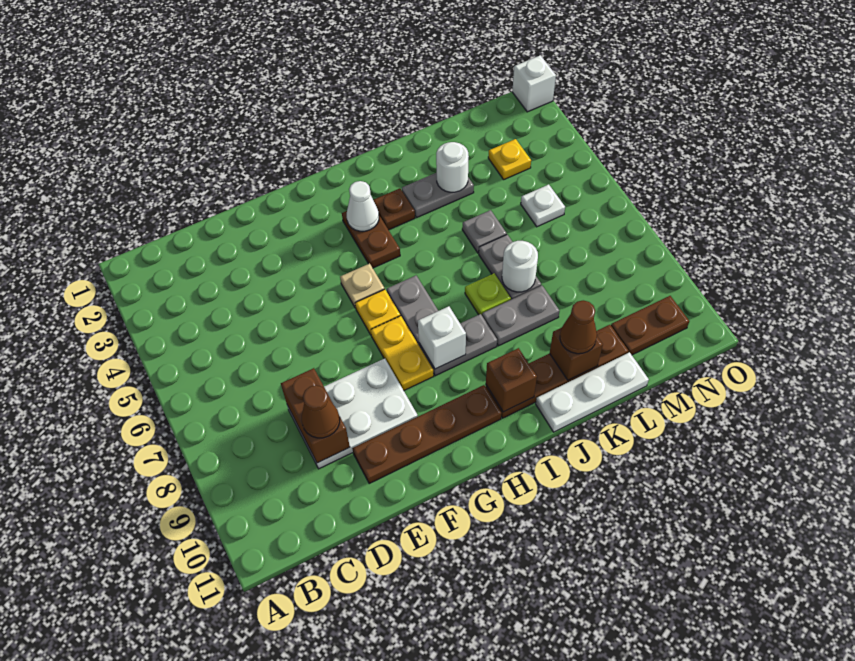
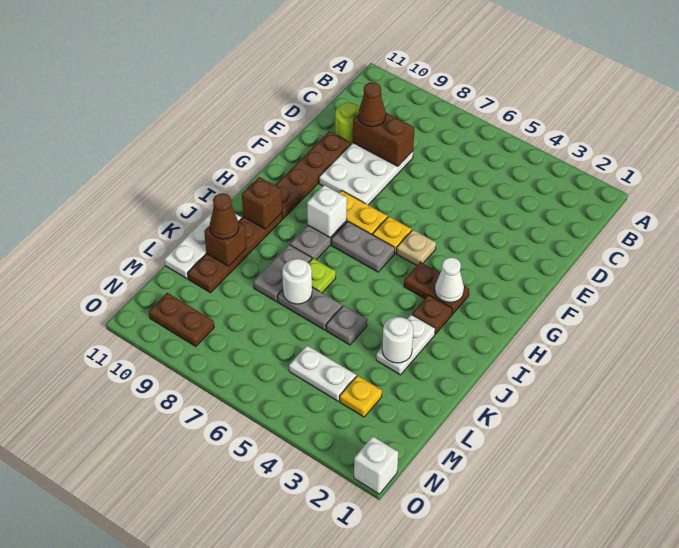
none -> lime round brick D10 level 1
grey plate J3:K3 level 1 -> white plate J3:K3 level 1
white plate M5 level 1 -> white plate M4:M5 level 1
brown plate M10:N10 level 1 -> brown plate N9:N10 level 1

